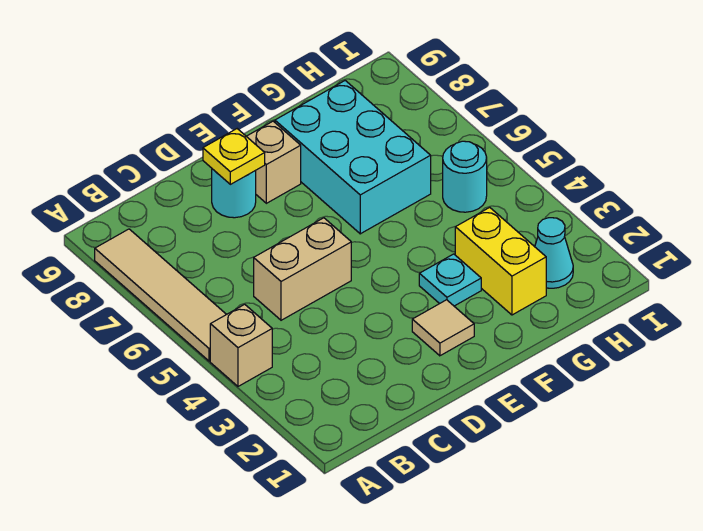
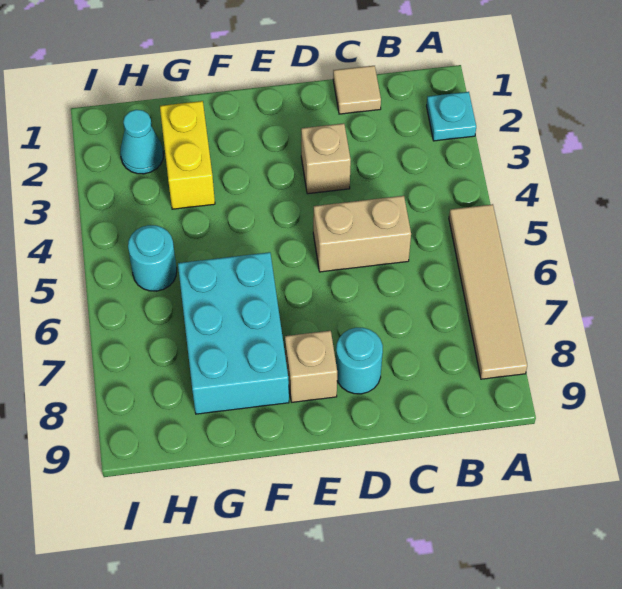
tan brick A4 level 1 -> tan brick D3 level 1
yellow plate D8 level 2 -> none
tan tile E2 level 1 -> tan tile C1 level 1
cyan plate F3 level 1 -> cyan plate A2 level 1

